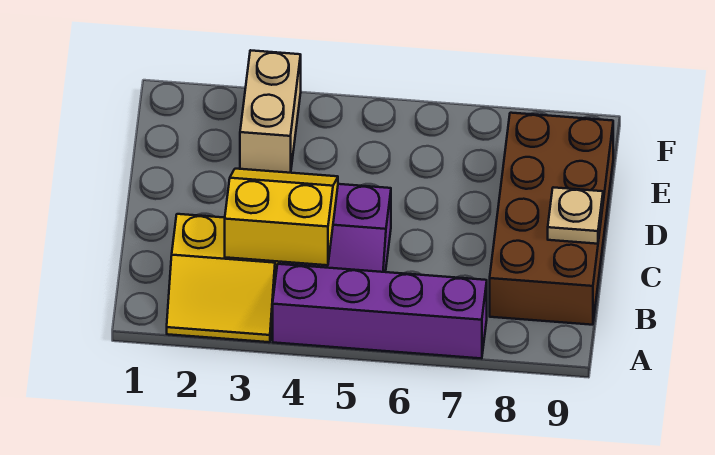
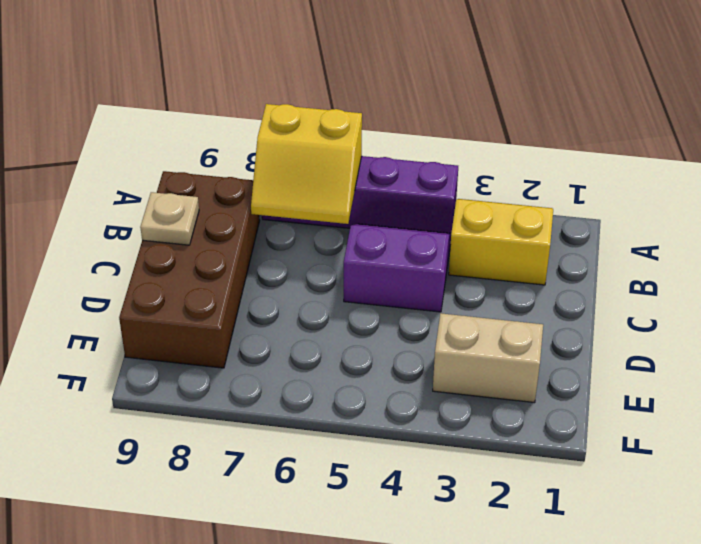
yellow slope B3:C4 level 2 top B -> yellow slope A6:B7 level 2 top A
tan brick E3:F3 level 1 -> tan brick E2:E3 level 1

